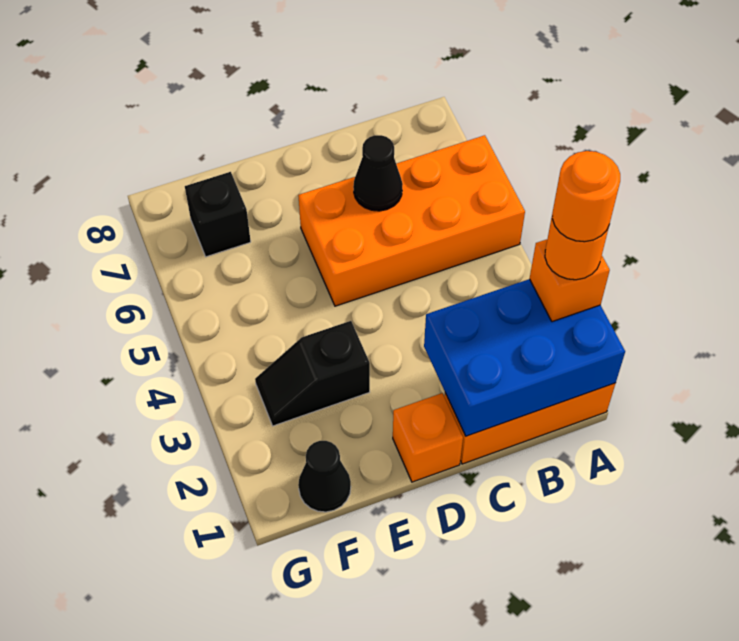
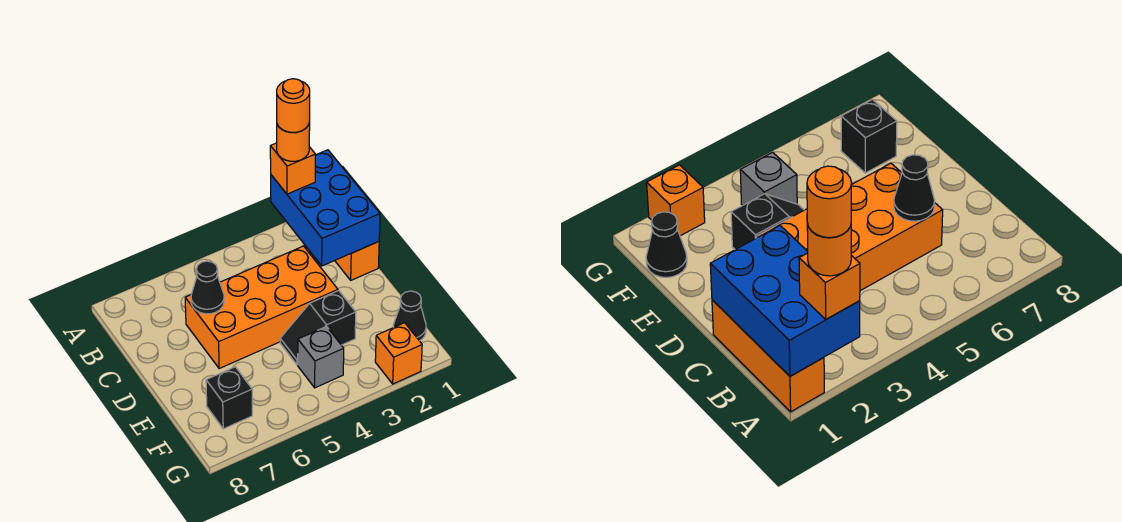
orange brick A5:D6 level 1 -> orange brick C3:D6 level 1
orange brick D1 level 1 -> orange brick G2 level 1
black slope E3:F3 level 1 top E -> black slope E3:E4 level 1 top 3
none -> grey brick F4 level 1

